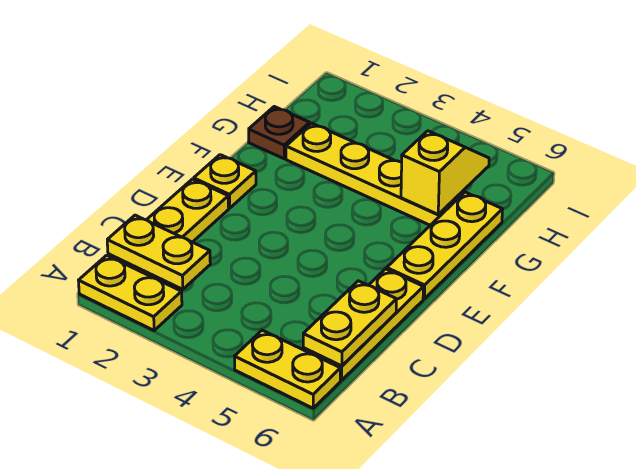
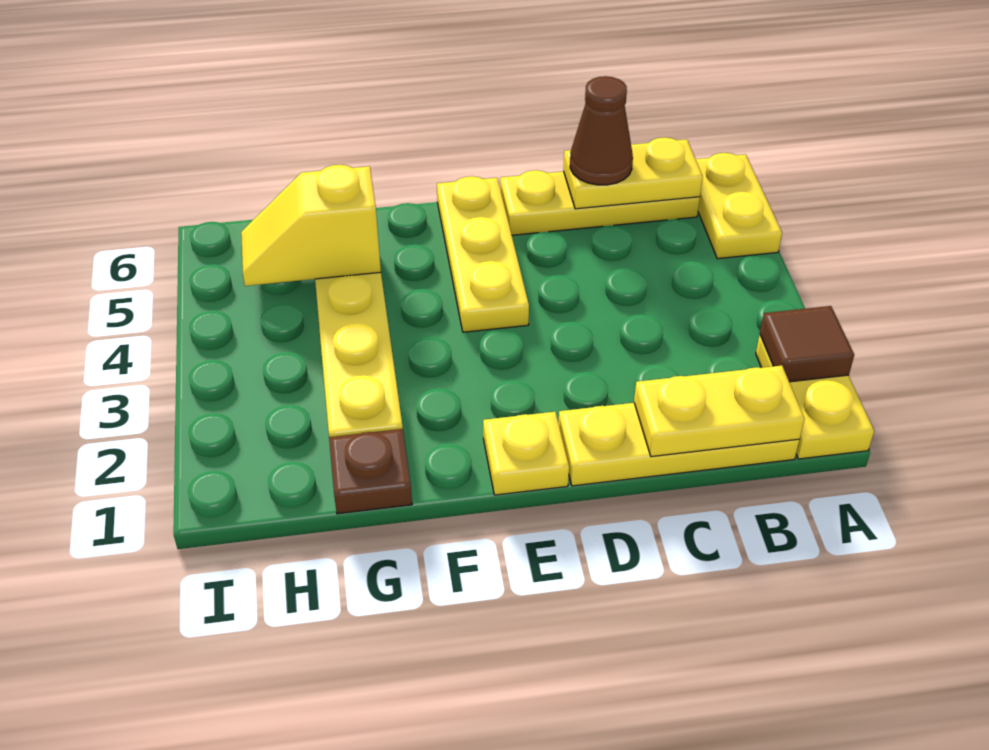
none -> brown tile A2 level 2
yellow plate B1:B2 level 2 -> yellow plate B1:C1 level 2
none -> brown cone C6 level 3
yellow plate E6:G6 level 1 -> yellow plate E4:E6 level 1

